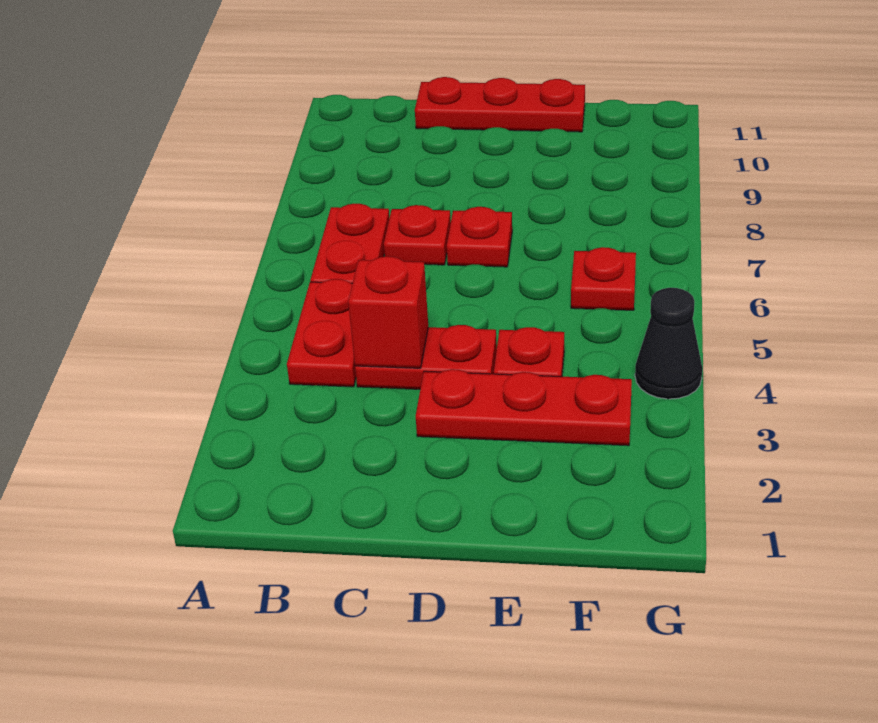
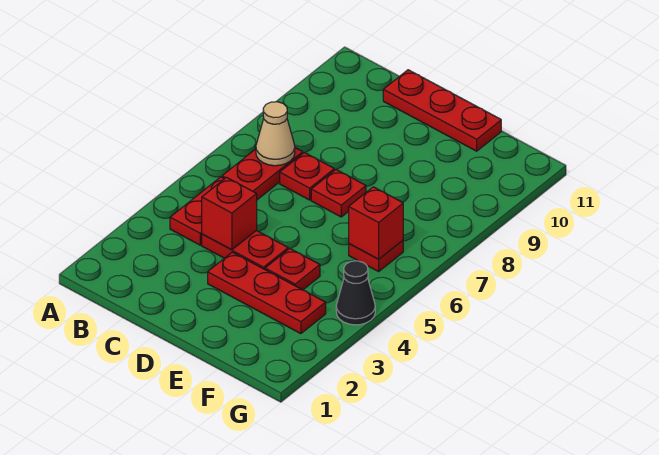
none -> tan cone B7 level 2
none -> red brick F6 level 2

